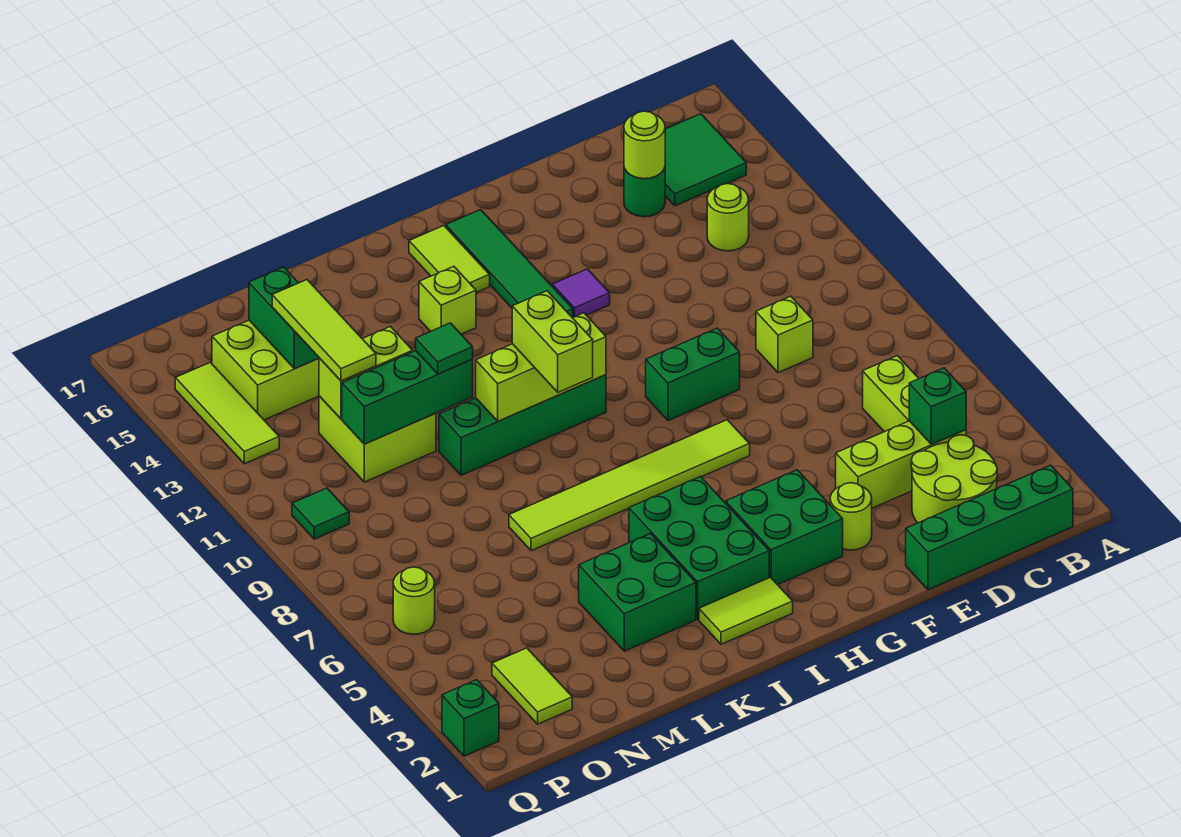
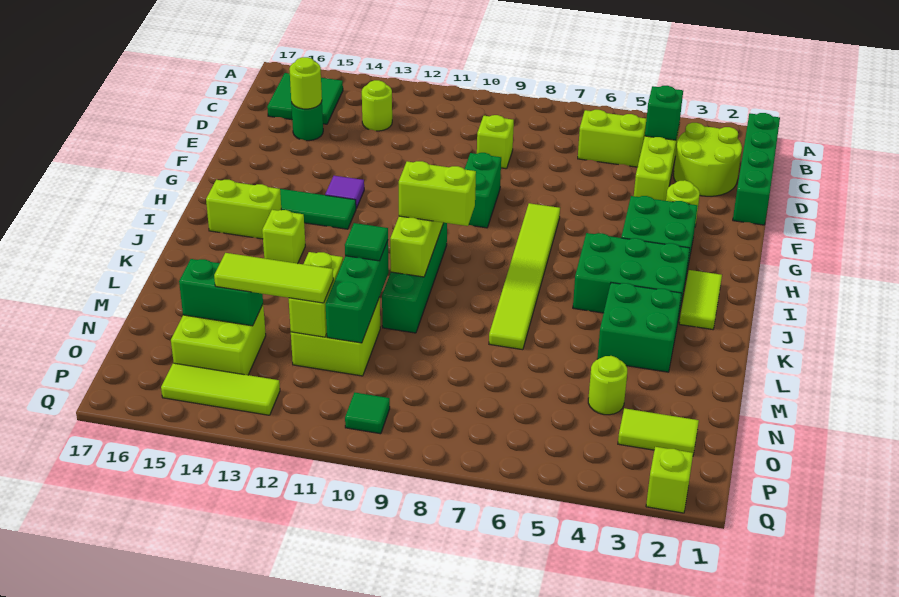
lime tile I15:I16 level 1 -> lime brick I15:I16 level 1
lime round brick P6 level 1 -> lime round brick N4 level 1
green brick Q2 level 1 -> lime brick Q2 level 1

